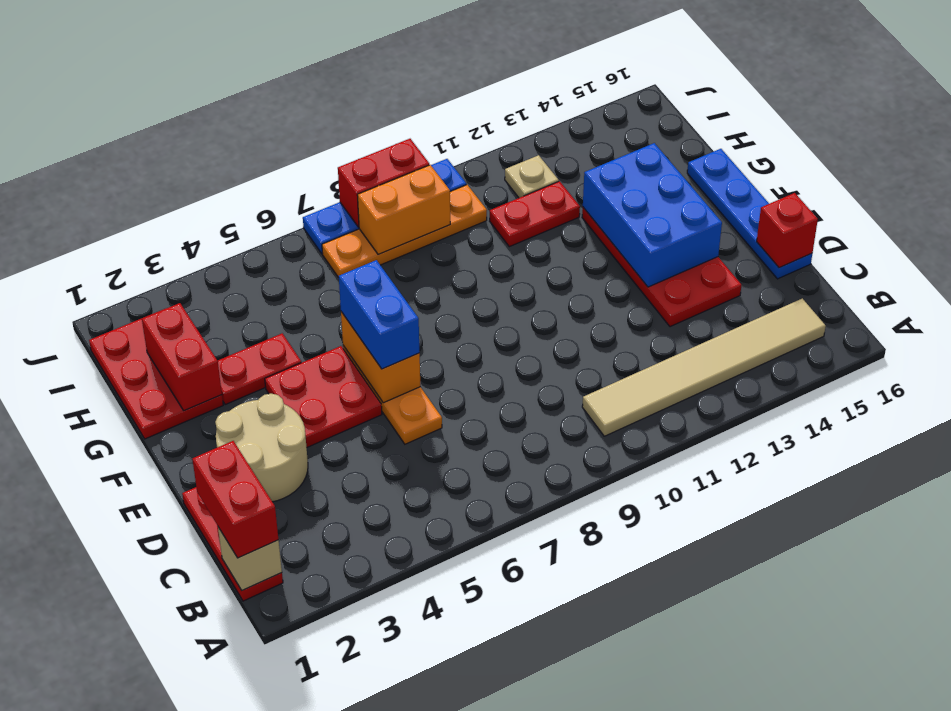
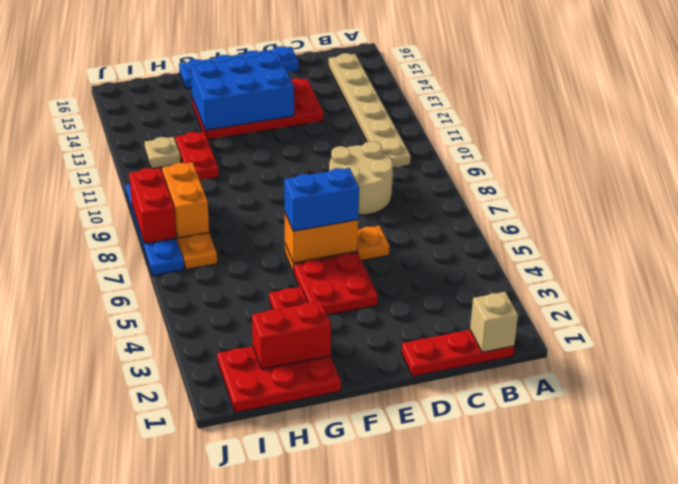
red brick B1:C1 level 3 -> none
tan tile B10:B15 level 1 -> tan plate B10:B15 level 1
tan round brick D2:E3 level 1 -> tan round brick C8:D9 level 1
red brick D16 level 2 -> none

